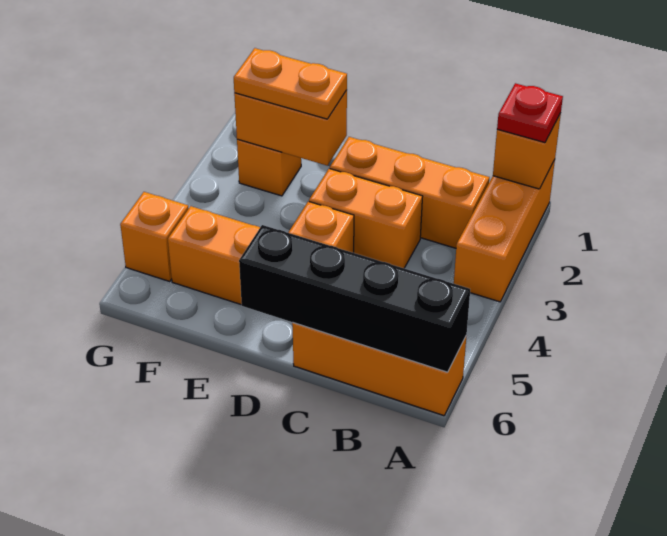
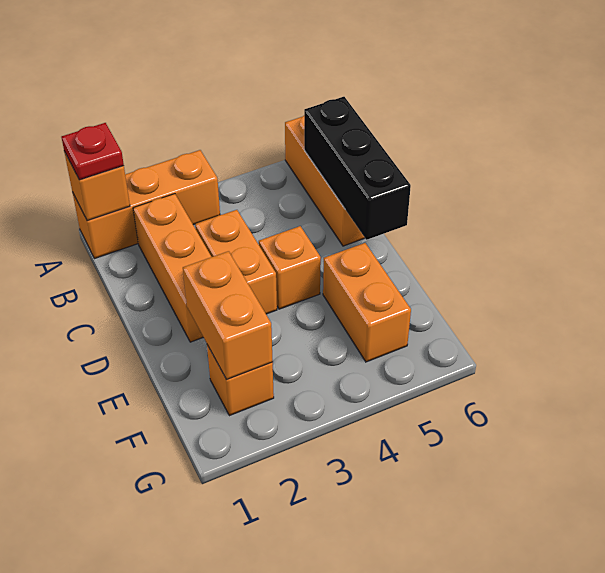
black brick A6:D6 level 2 -> black brick B6:D6 level 2
orange plate E2:F2 level 3 -> none
orange brick G5 level 1 -> none

